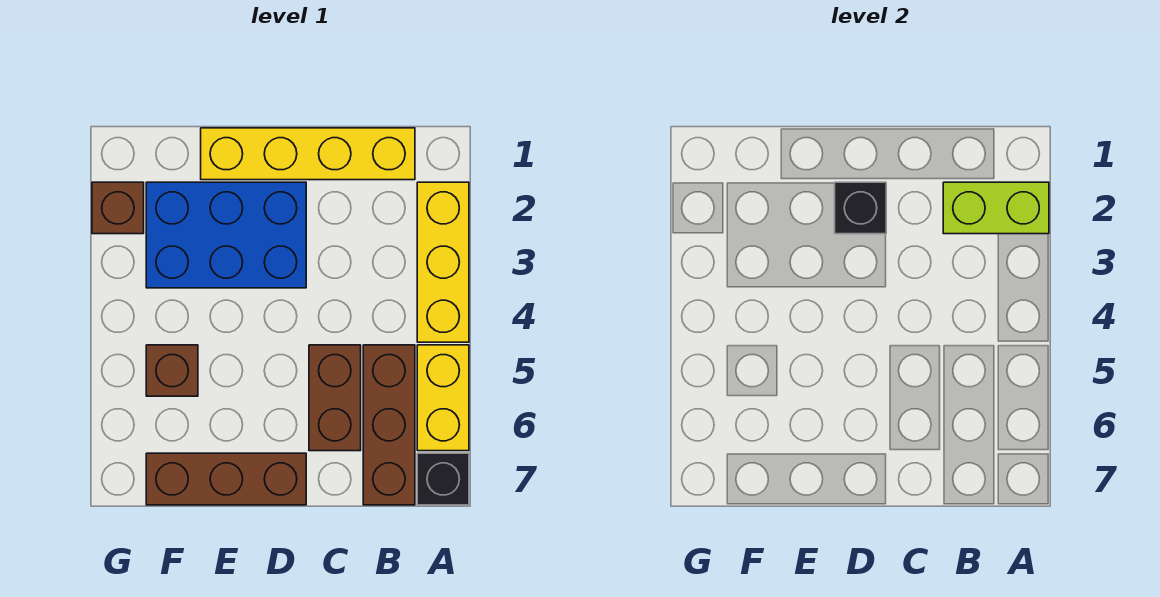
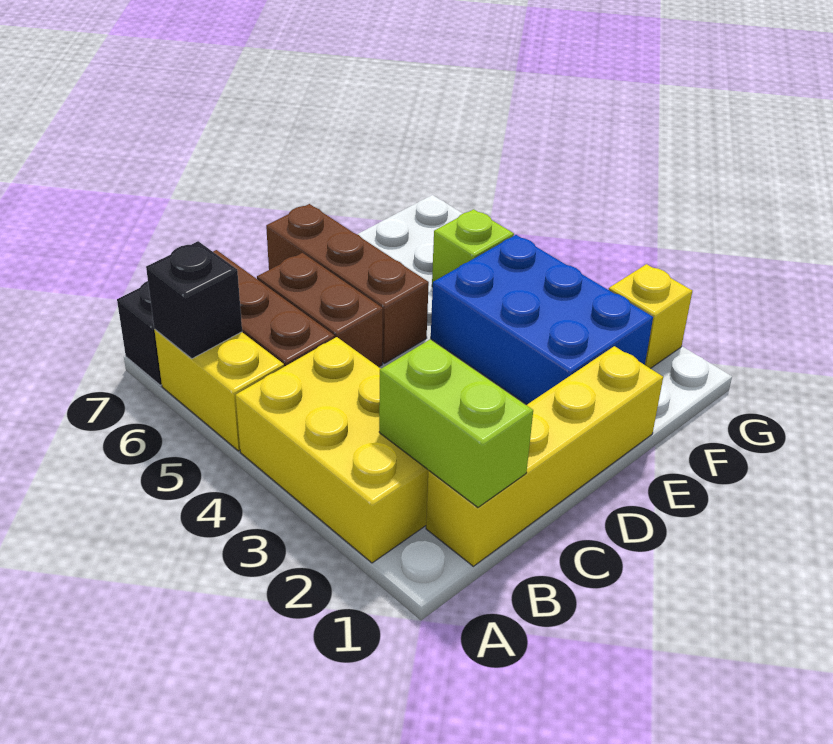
yellow brick A2:A4 level 1 -> yellow brick A2:B4 level 1
lime brick A2:B2 level 2 -> lime brick B1:B2 level 2
blue brick D2:F3 level 1 -> blue brick E2:F4 level 1
black brick D2 level 2 -> black brick A6 level 2
brown brick D7:F7 level 1 -> brown brick D5:D7 level 1
brown brick F5 level 1 -> lime brick F5 level 1
brown brick G2 level 1 -> yellow brick G2 level 1

